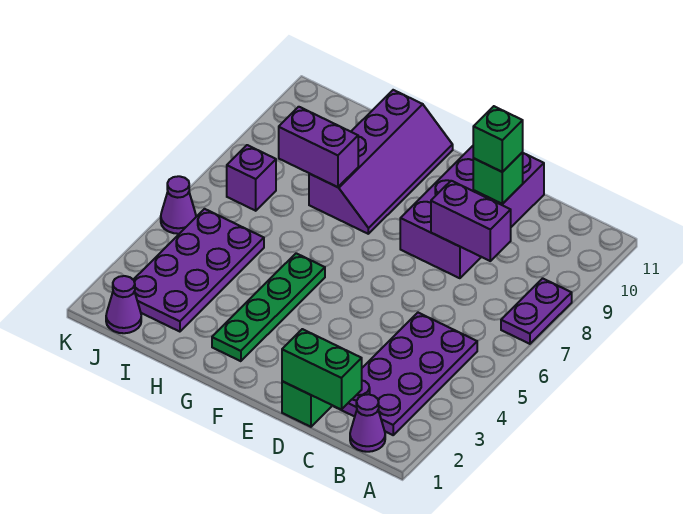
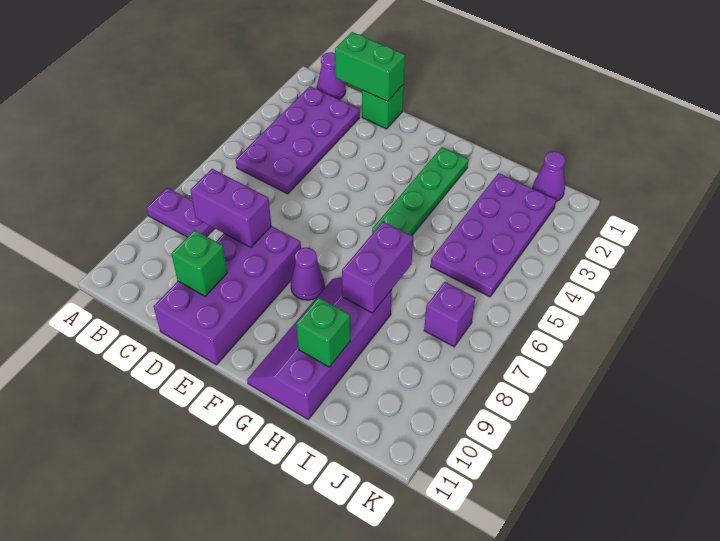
purple plate A7:A8 level 1 -> purple plate A8:B8 level 1
green brick D10 level 3 -> green brick H10 level 2
purple brick H8:I8 level 2 -> purple brick H7:H8 level 2
purple cone K5 level 1 -> purple cone F8 level 1

